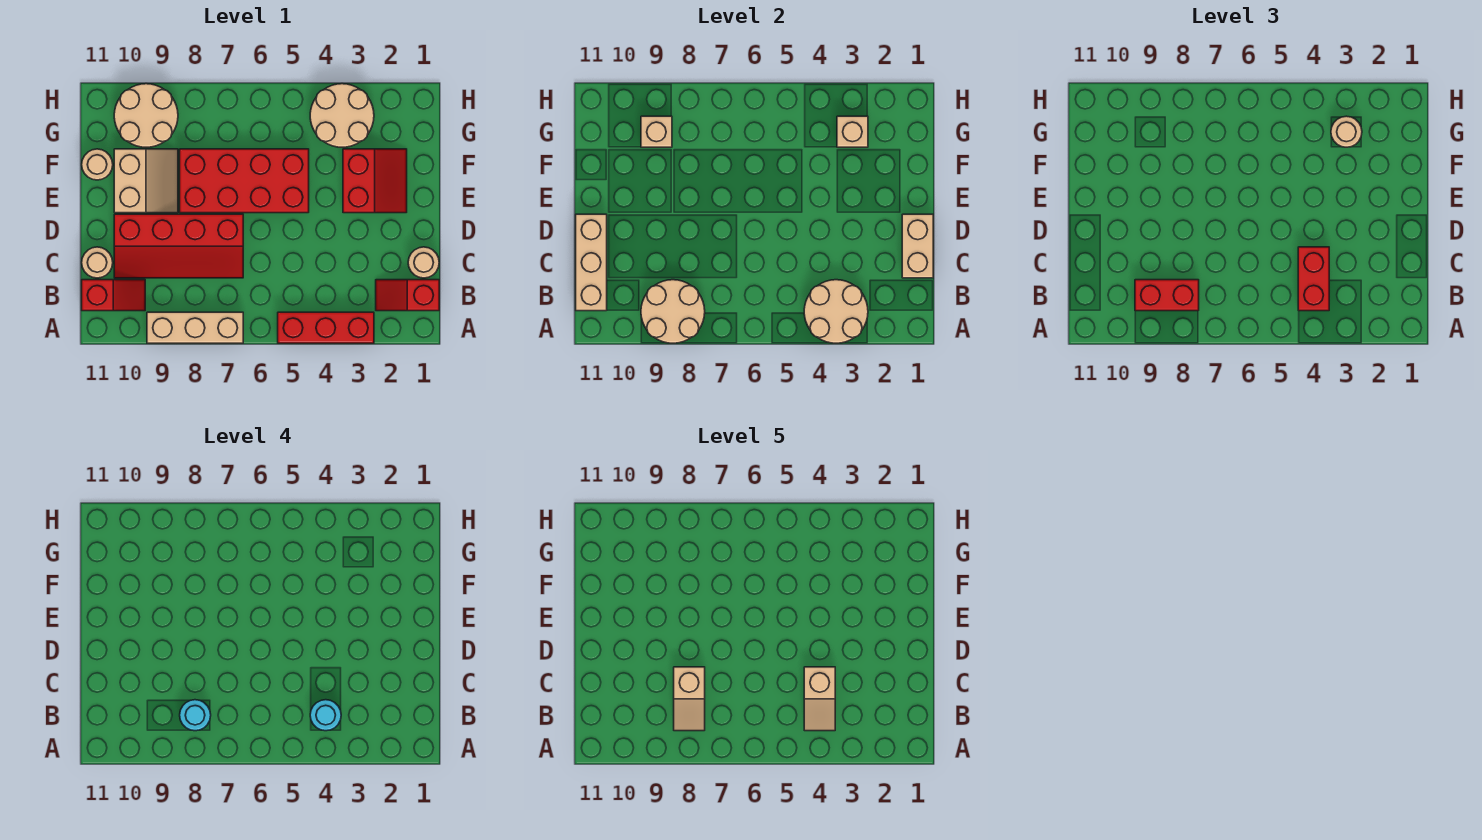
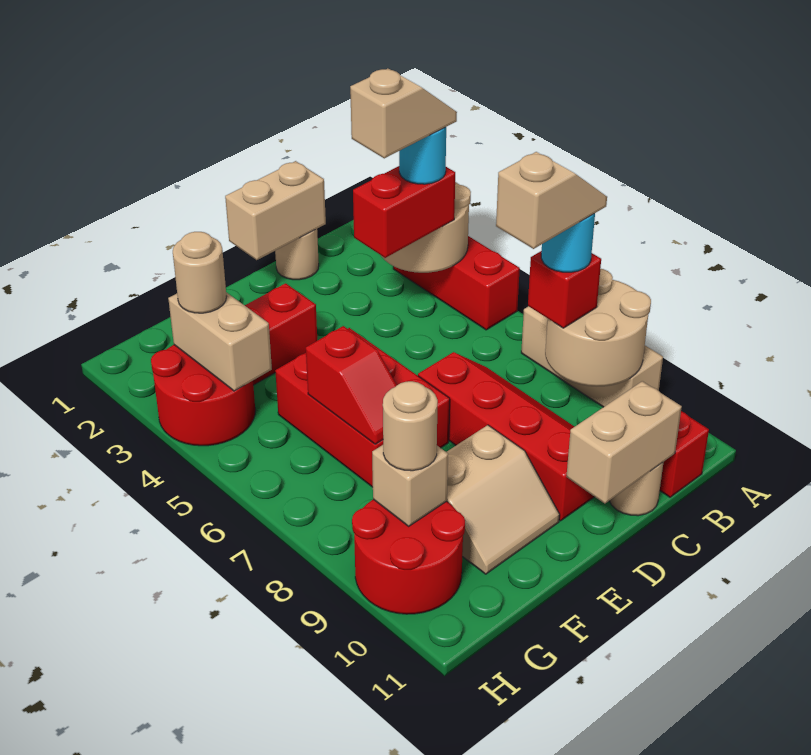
red slope B1:B2 level 1 top 1 -> red slope F6:F7 level 2 top 6
red brick B8:B9 level 3 -> red brick B8 level 3
tan brick B11:D11 level 2 -> tan brick C11:D11 level 2
red brick E5:F8 level 1 -> red brick E5:F7 level 1
tan slope E9:F10 level 1 top 10 -> tan slope E9:F10 level 1 top 9
tan round brick F11 level 1 -> tan round brick G9 level 3
tan round brick G3:H4 level 1 -> red round brick G3:H4 level 1
tan brick G3 level 2 -> tan brick G3:G4 level 2
tan round brick G9:H10 level 1 -> red round brick G9:H10 level 1

